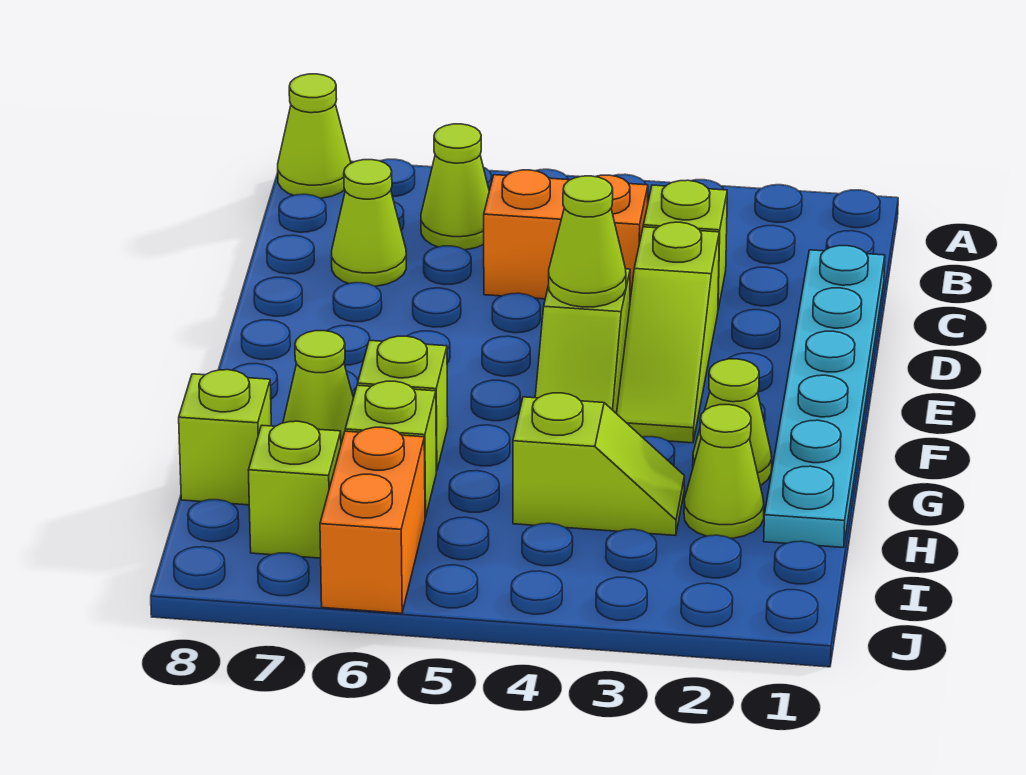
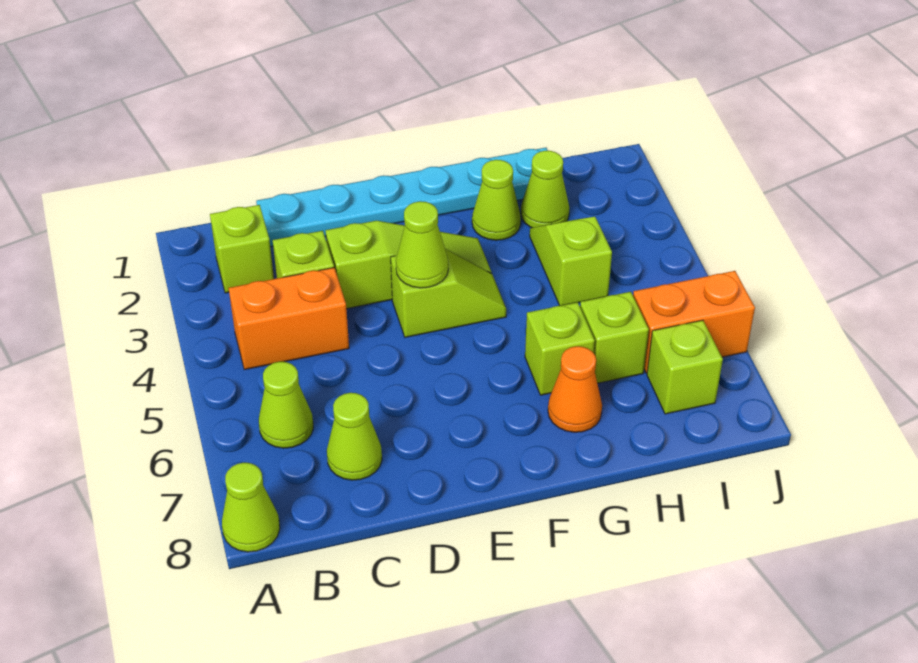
orange brick C4:C5 level 1 -> orange brick B4:C4 level 1
lime cone G7 level 1 -> orange cone G7 level 1
lime brick H8 level 1 -> lime brick B2 level 1

